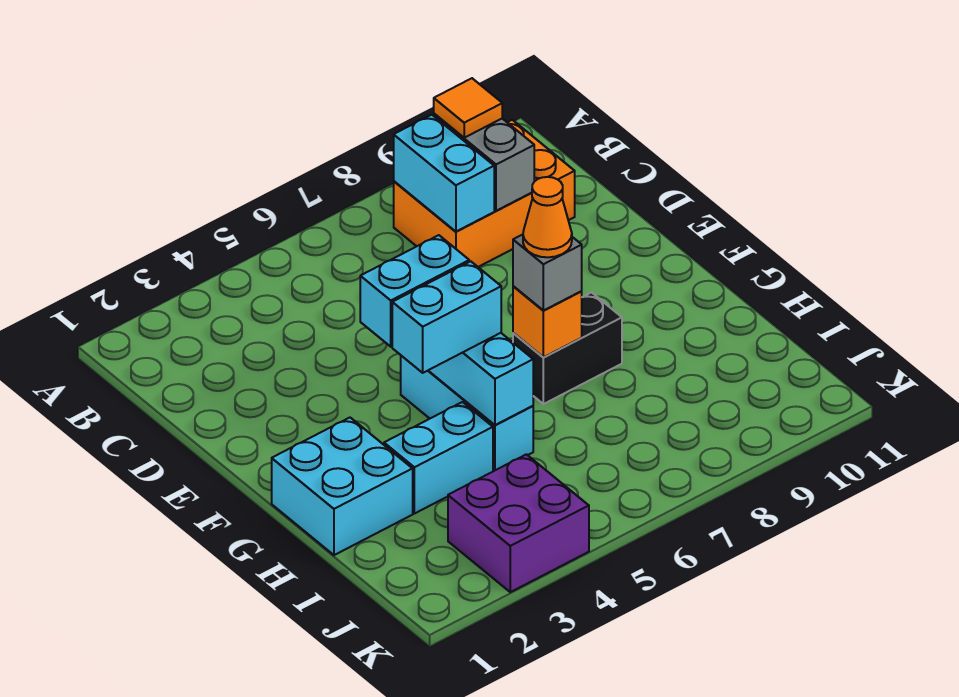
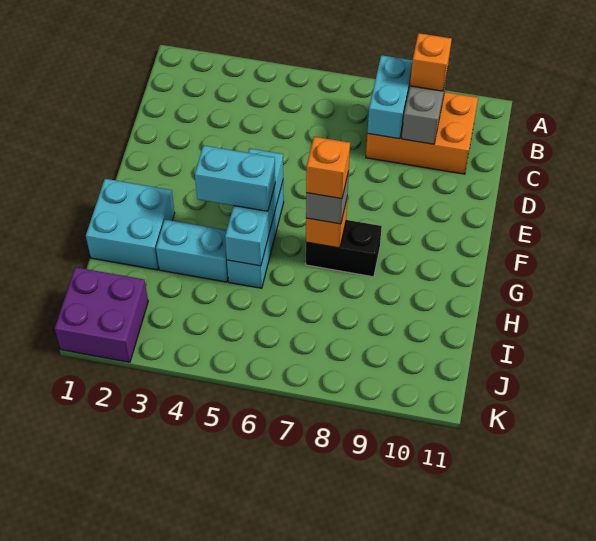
orange tile B9 level 3 -> orange brick B9 level 3
cyan brick F4:F5 level 3 -> none
orange cone G7 level 4 -> orange brick G7 level 4
purple brick J3:K4 level 1 -> purple brick J1:K2 level 1

